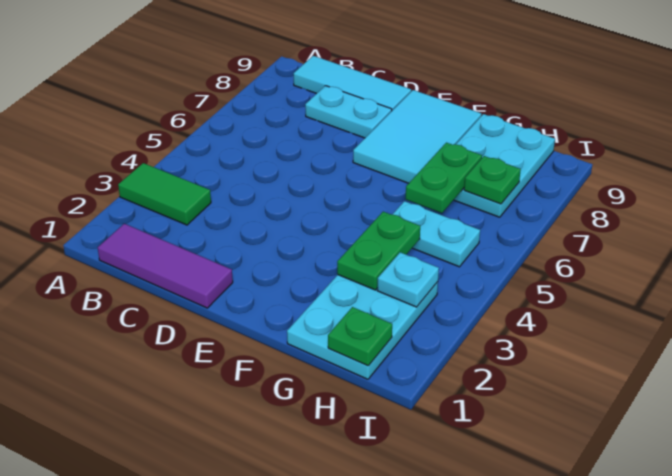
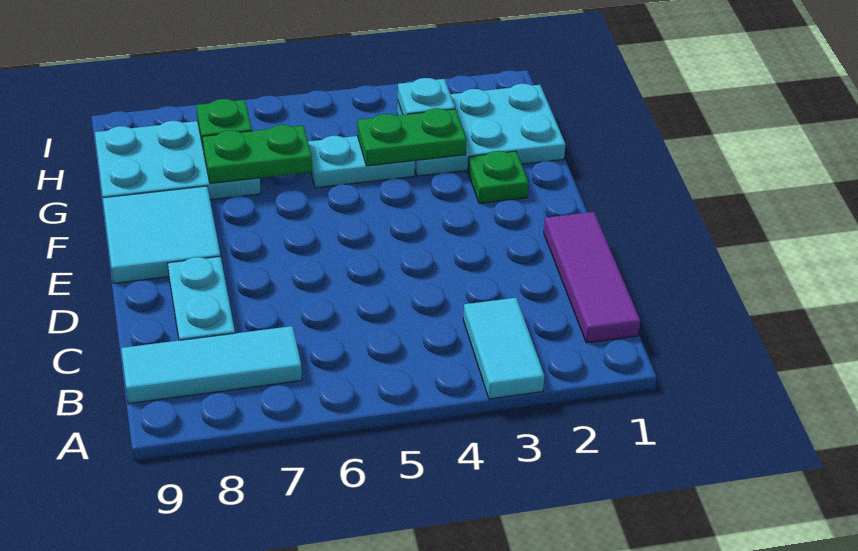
green tile A3:B3 level 1 -> cyan tile A3:B3 level 1
cyan tile B9:D9 level 1 -> cyan tile B7:B9 level 1
cyan tile E7:F9 level 1 -> cyan tile E8:F9 level 1
cyan plate G5:H5 level 1 -> cyan plate G4:G5 level 1
green plate H1 level 2 -> green plate F2 level 1

